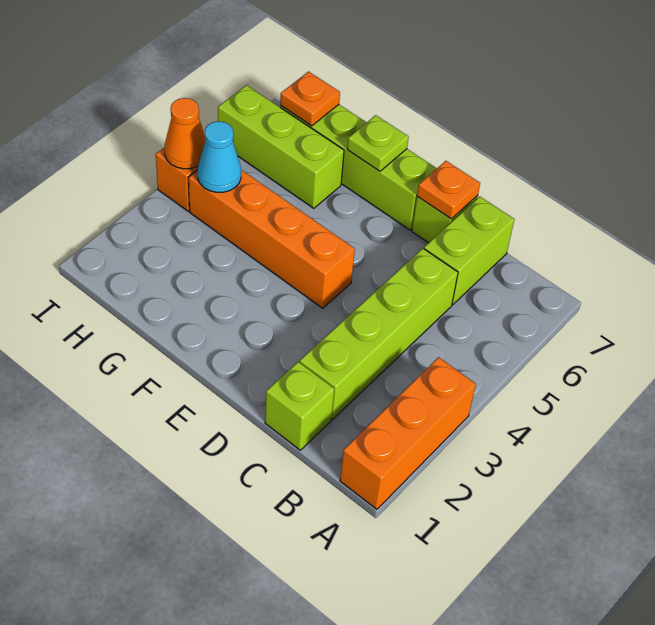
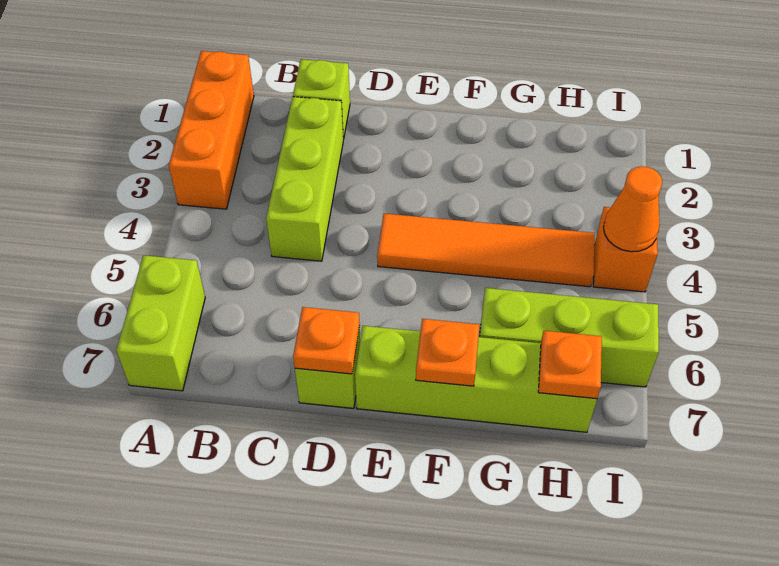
lime brick C2:C5 level 1 -> lime brick C2:C4 level 1
lime brick C6:C7 level 1 -> lime brick A6:A7 level 1
orange brick E4:H4 level 1 -> orange tile E4:H4 level 1
lime plate F7 level 2 -> orange plate F7 level 2
cyan cone H4 level 2 -> none

